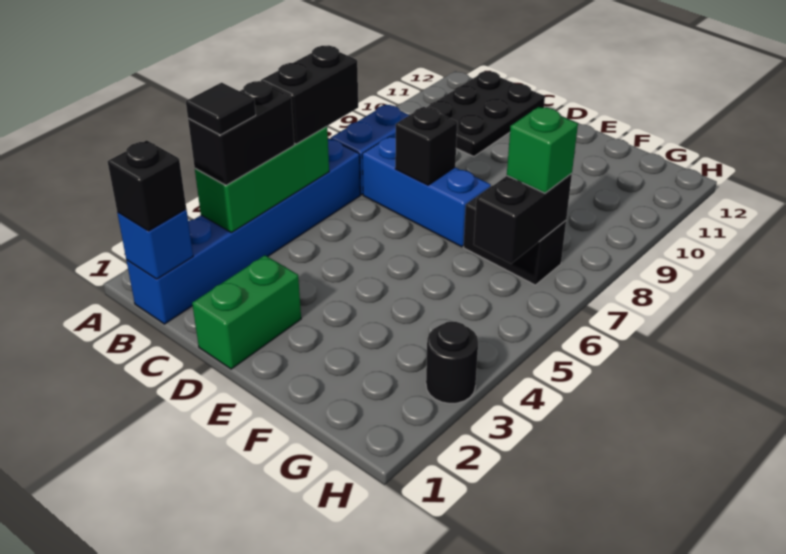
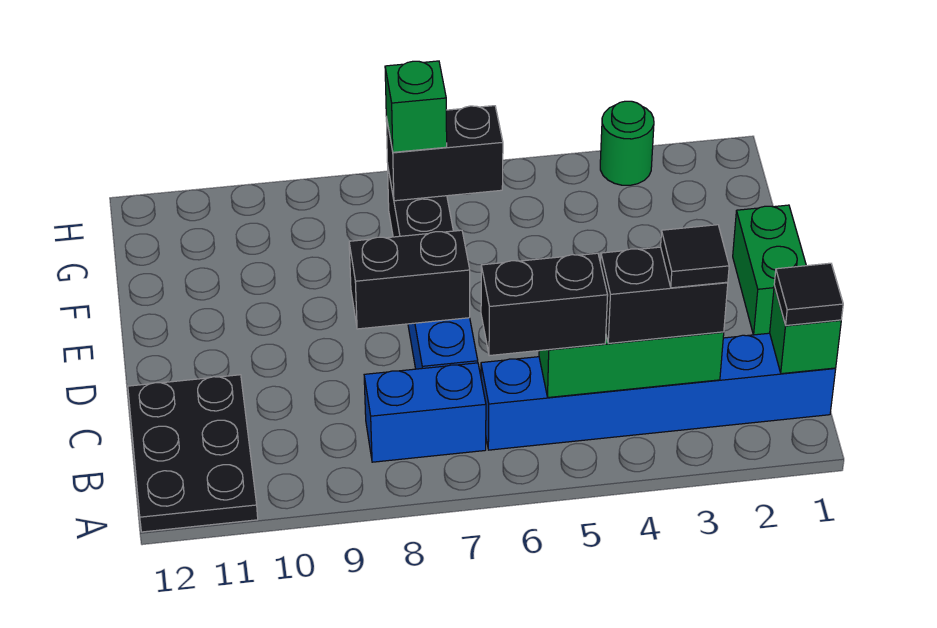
blue brick B1 level 2 -> green brick B1 level 2
black brick B1 level 3 -> black tile B1 level 3
black plate B10:C12 level 1 -> black plate A11:C12 level 1
green brick D1:D2 level 1 -> green brick D1:E1 level 1
black brick D7 level 2 -> black brick D7:D8 level 2
black round brick H3 level 1 -> green round brick H3 level 1

